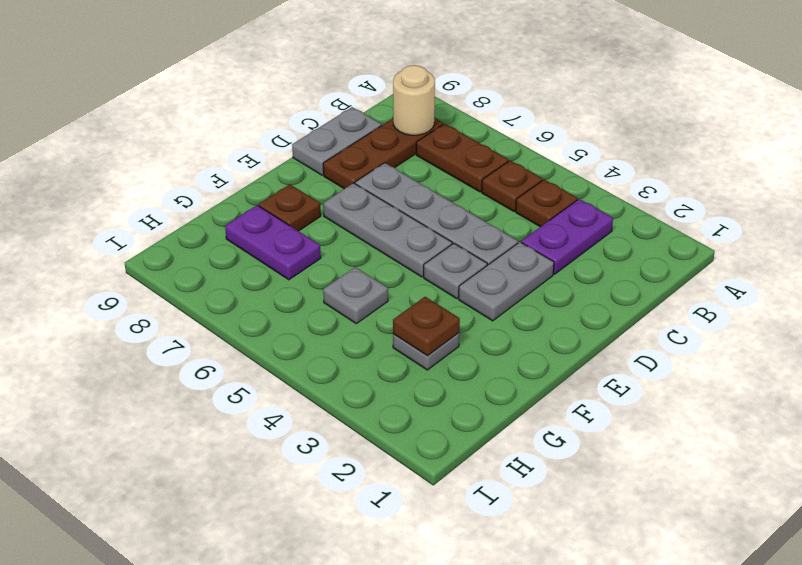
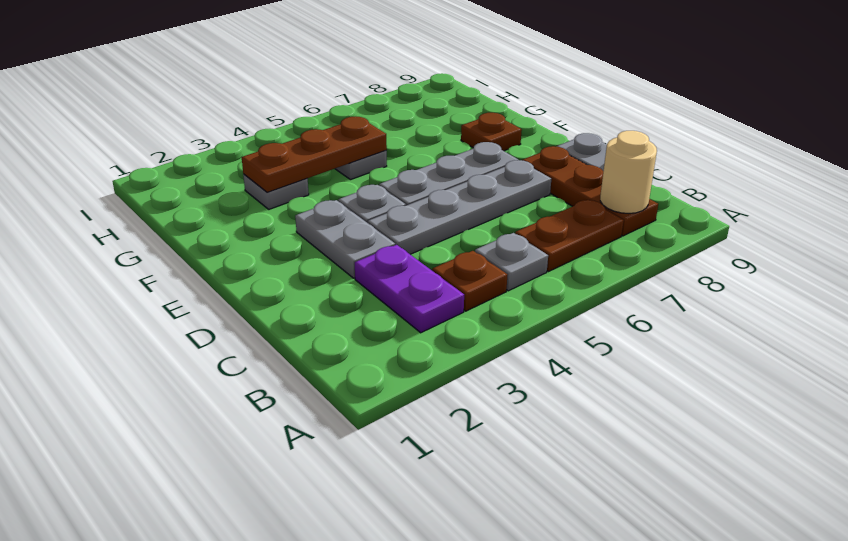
brown plate B5 level 1 -> grey plate B5 level 1
brown plate G3 level 2 -> brown plate G3:G5 level 2
purple plate G7:G8 level 1 -> none

